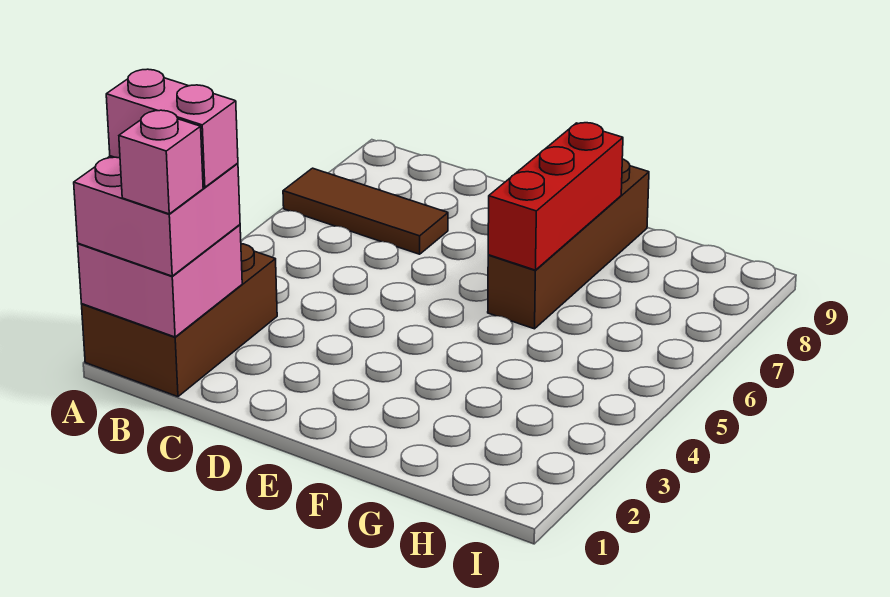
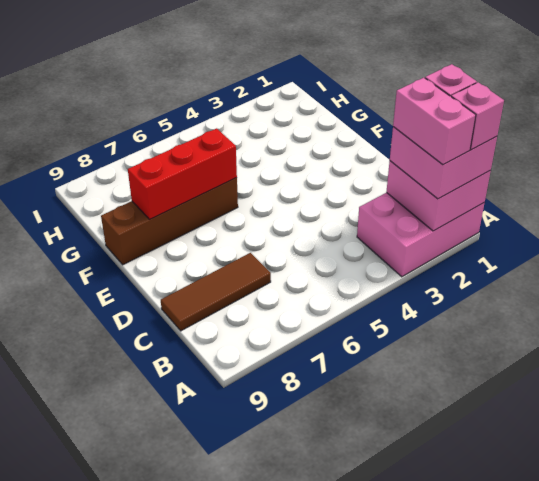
brown brick A1:B3 level 1 -> pink brick A1:B3 level 1
none -> pink brick A1 level 4
brown tile A7:C7 level 1 -> brown tile C7:C9 level 1

